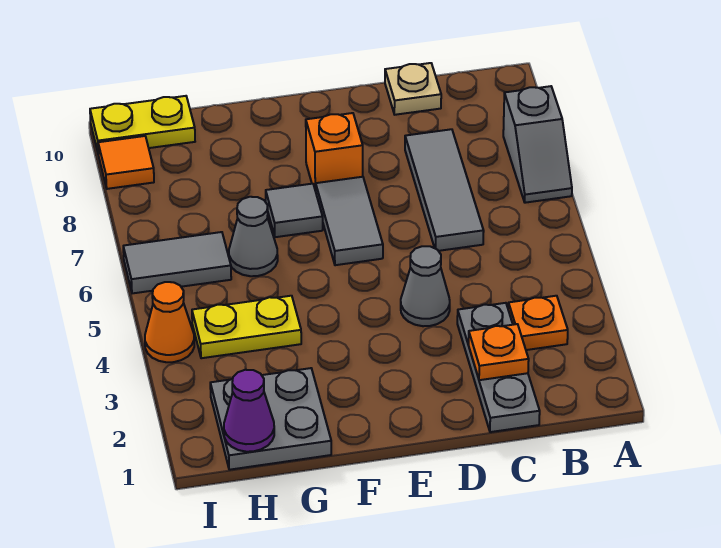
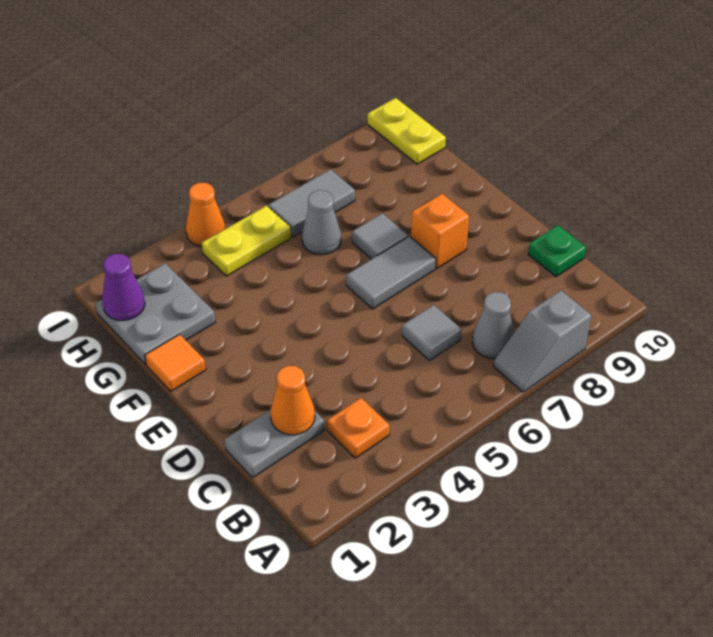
grey plate C1:C3 level 1 -> grey plate C1:C2 level 1
orange plate C2 level 2 -> orange cone C2 level 2
grey tile C6:C8 level 1 -> grey tile C6 level 1
tan plate C10 level 1 -> green plate C10 level 1
grey cone D4 level 1 -> grey cone B7 level 1
yellow plate G4:H4 level 1 -> yellow plate H4:H5 level 1
grey tile H6:I6 level 1 -> grey tile H6:H7 level 1
orange tile I9 level 1 -> orange tile F1 level 1

